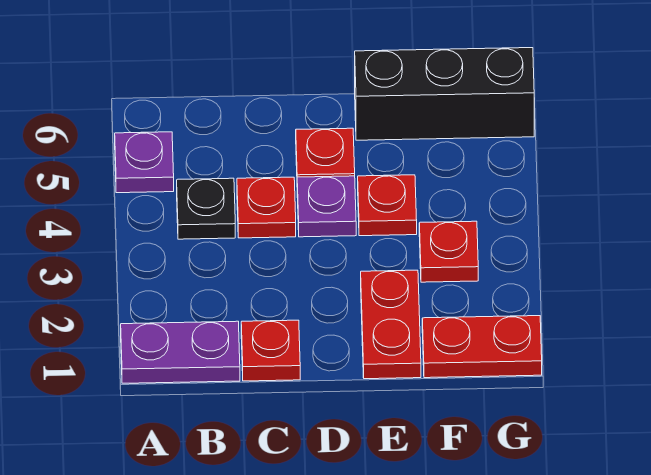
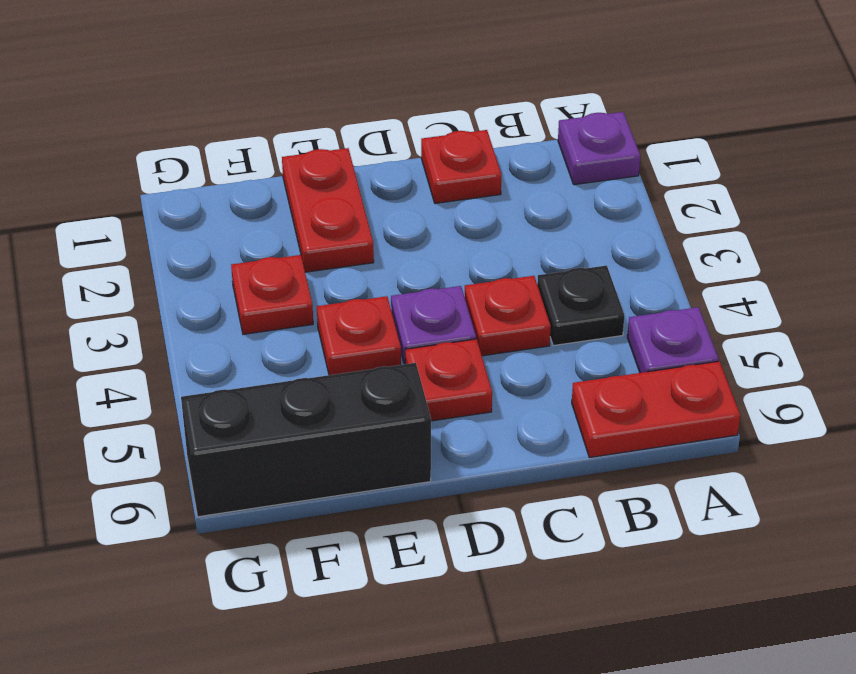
purple plate A1:B1 level 1 -> purple plate A1 level 1
red plate F1:G1 level 1 -> red plate A6:B6 level 1

